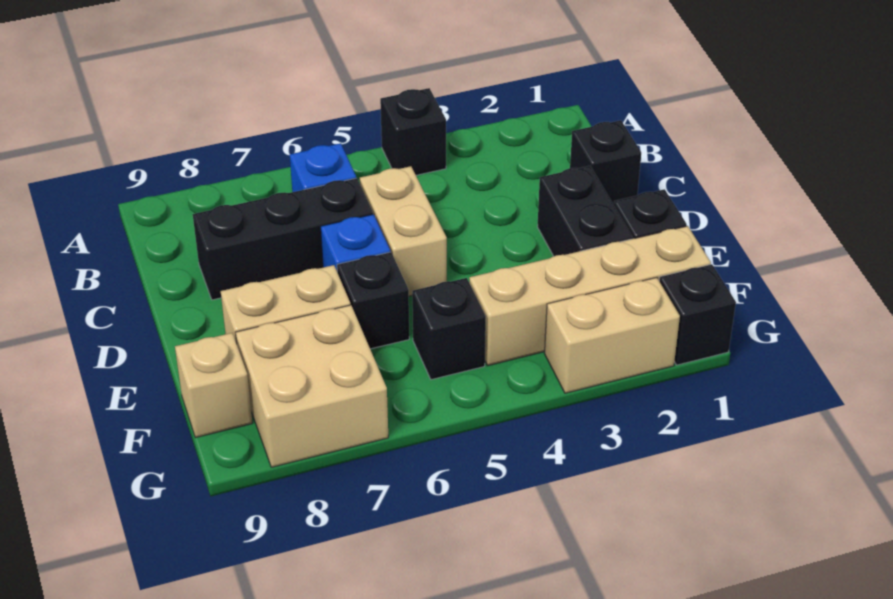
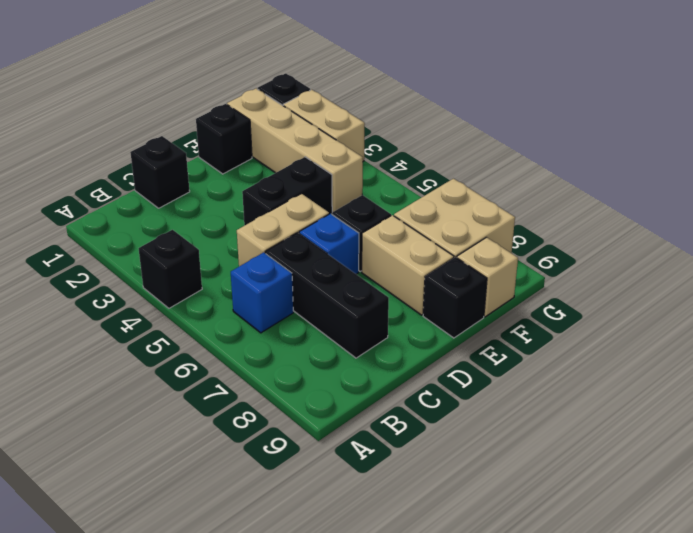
black brick D2:E2 level 1 -> black brick D4:E4 level 1
black brick F5 level 1 -> black brick E9 level 1

